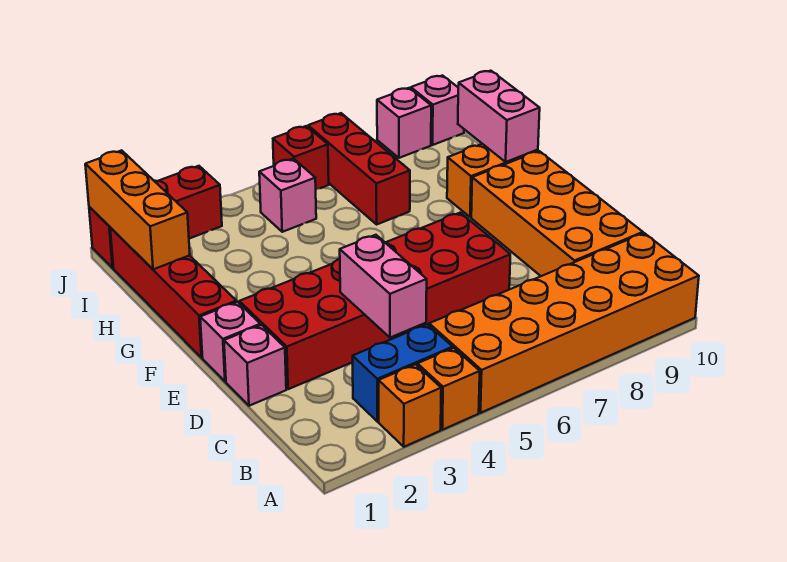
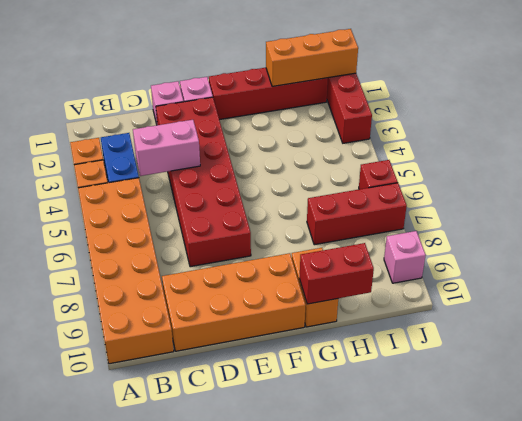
pink brick G10:H10 level 2 -> red brick G10:H10 level 2
pink brick I5 level 1 -> none
pink brick J10 level 1 -> none

